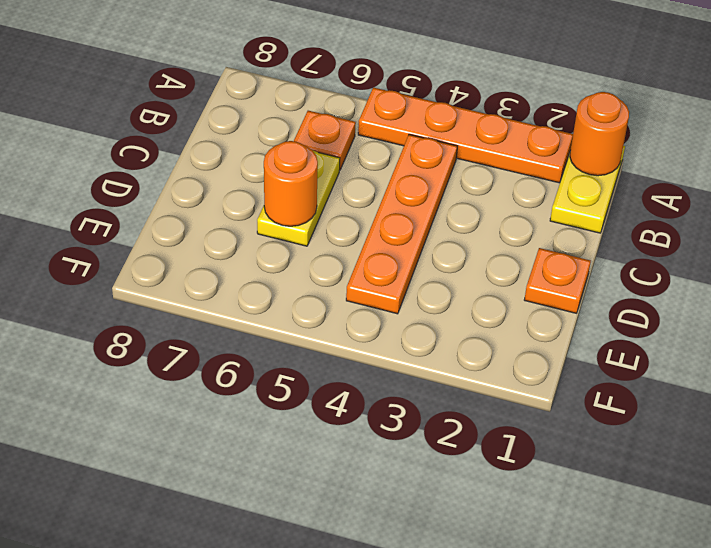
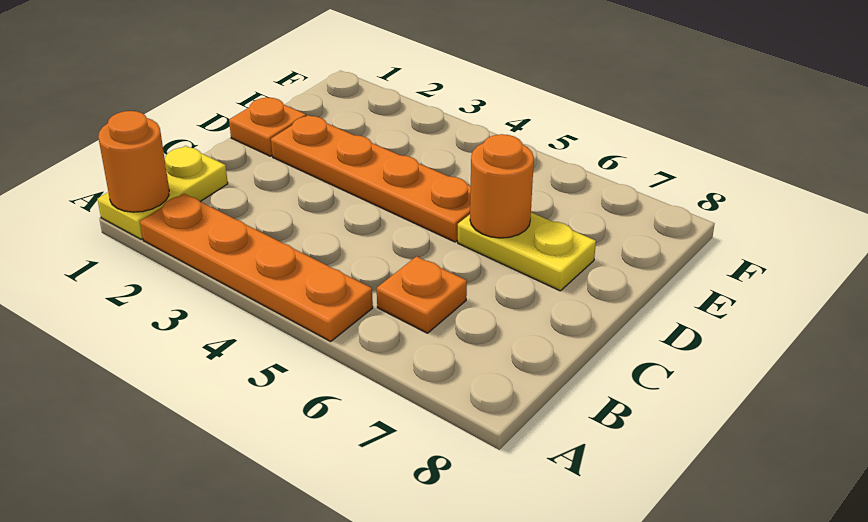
orange plate B4:E4 level 1 -> orange plate D2:D5 level 1
yellow plate C6:D6 level 1 -> yellow plate D6:D7 level 1

